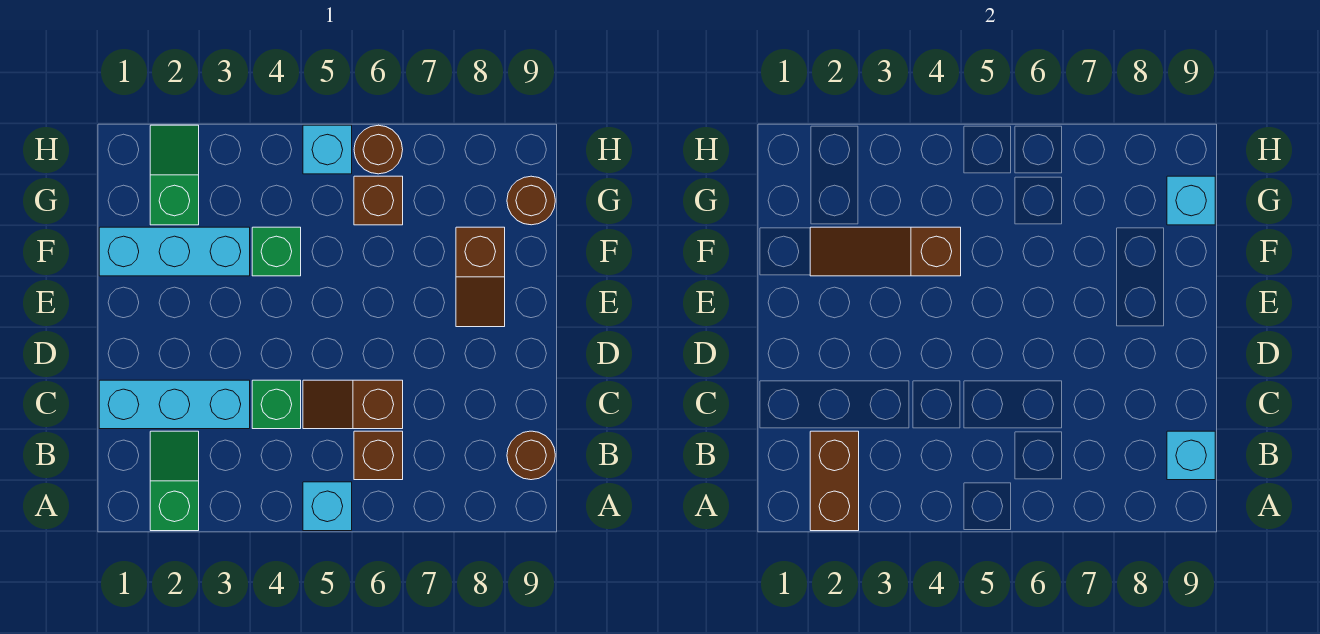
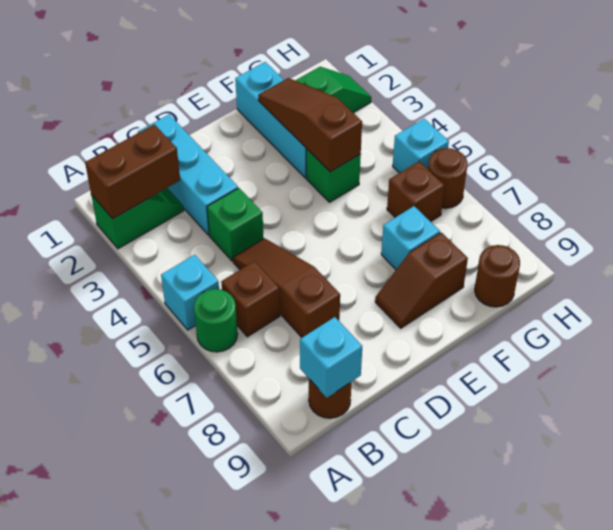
none -> green round brick A6 level 1
brown slope C5:C6 level 1 top 6 -> brown slope C5:C7 level 1 top 7
cyan brick G9 level 2 -> cyan brick F7 level 1

